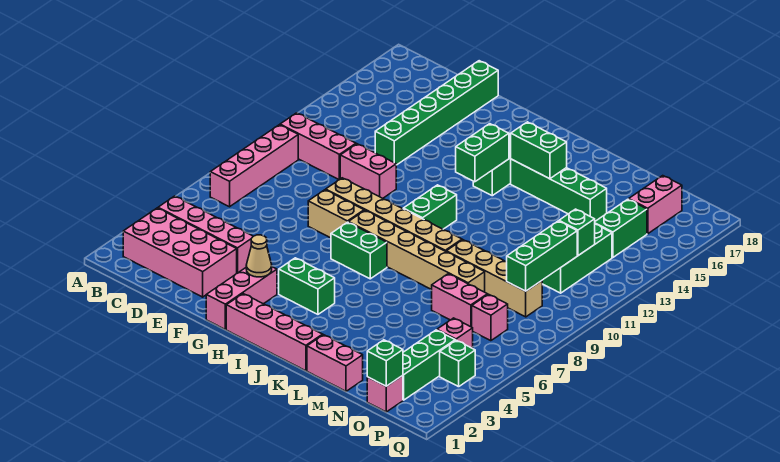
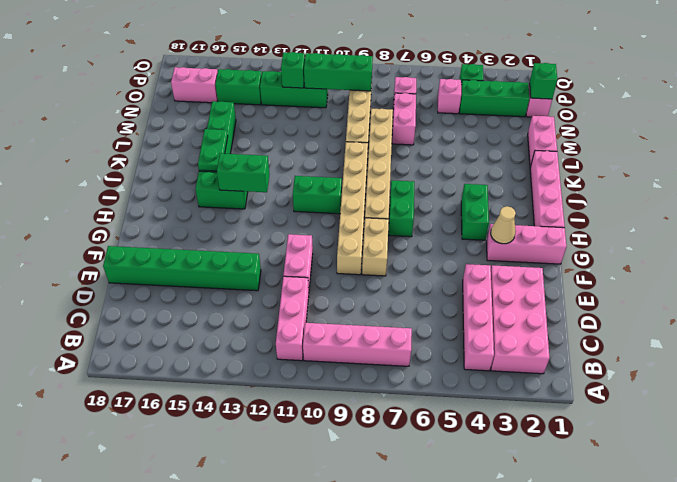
green brick J15:K15 level 2 -> green plate J15:K15 level 2

